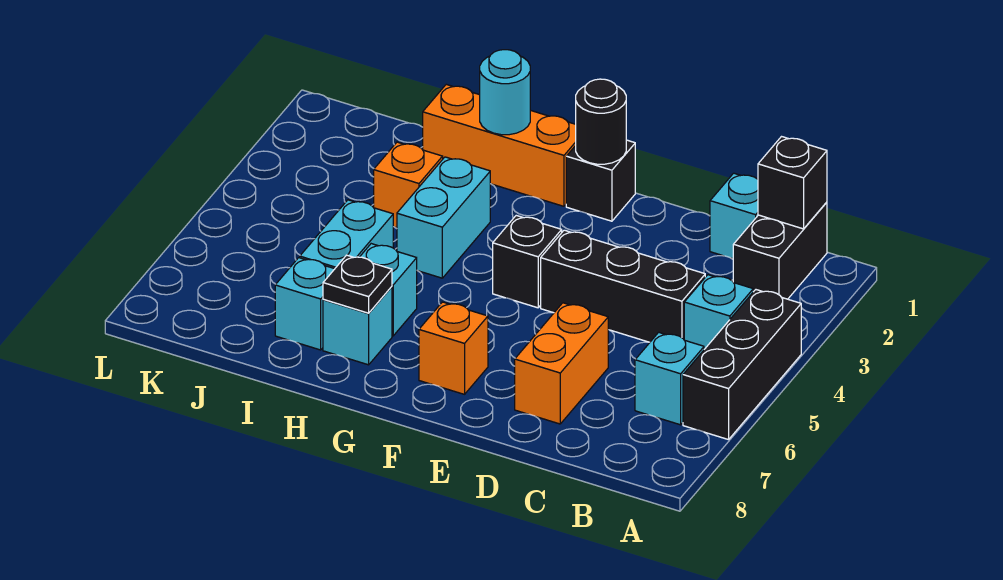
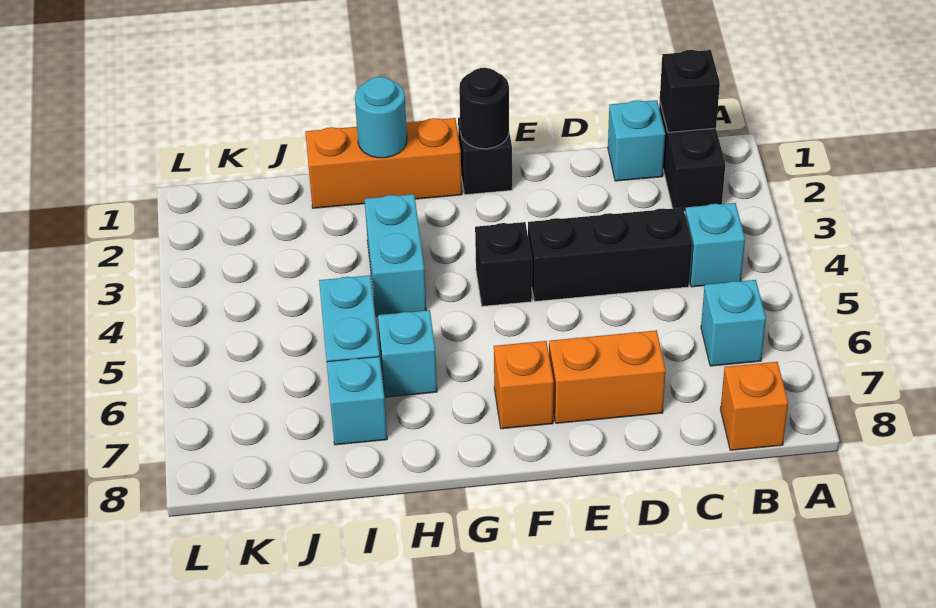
black brick A4:A6 level 1 -> none
orange brick D6:D7 level 1 -> orange brick D7:E7 level 1
cyan brick H7 level 1 -> none
black plate H7 level 2 -> none
orange brick I3 level 1 -> orange brick B8 level 1

